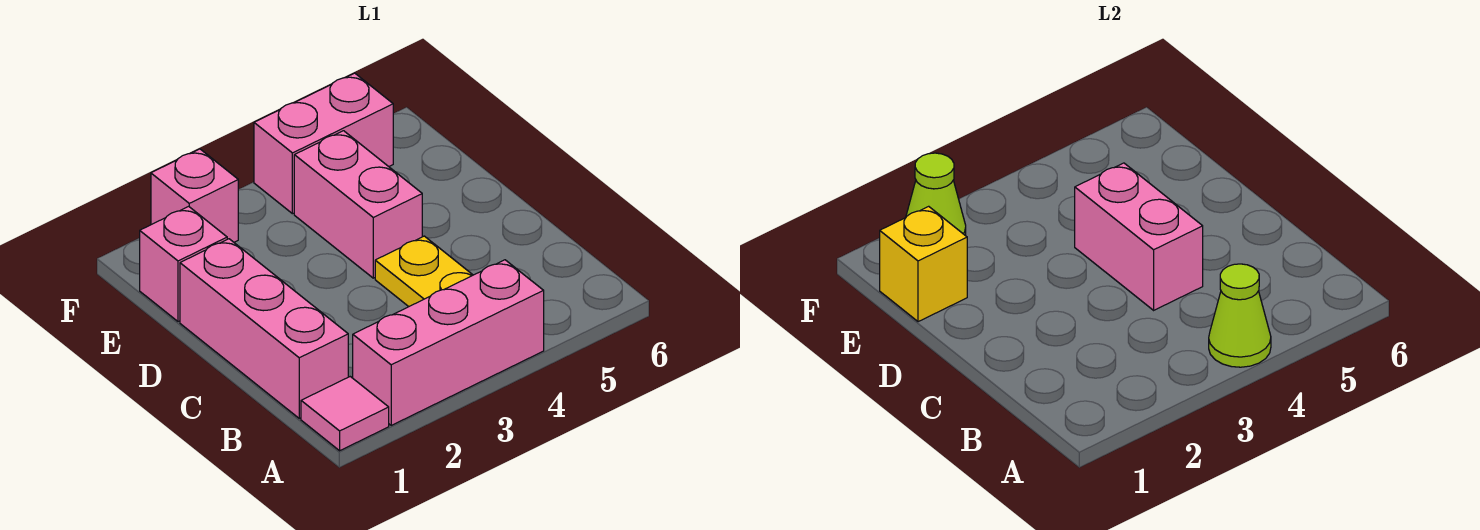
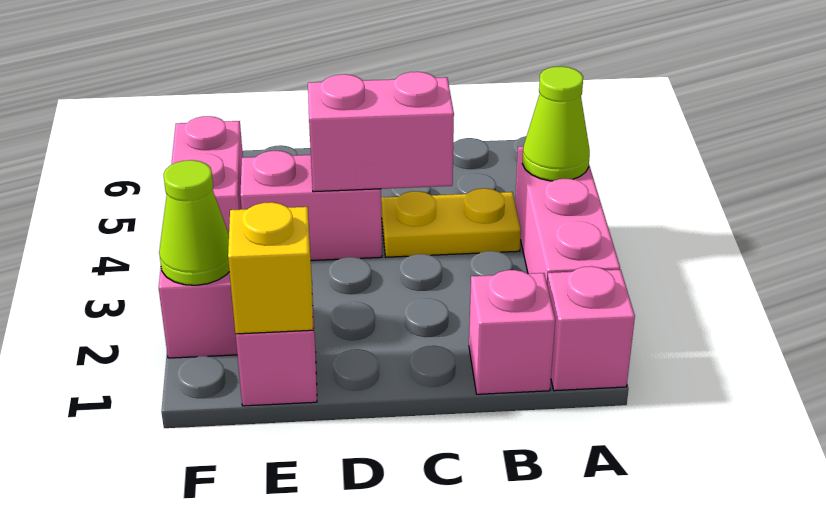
pink tile A1 level 1 -> pink brick A1 level 1
pink brick B1:D1 level 1 -> pink brick B1 level 1

